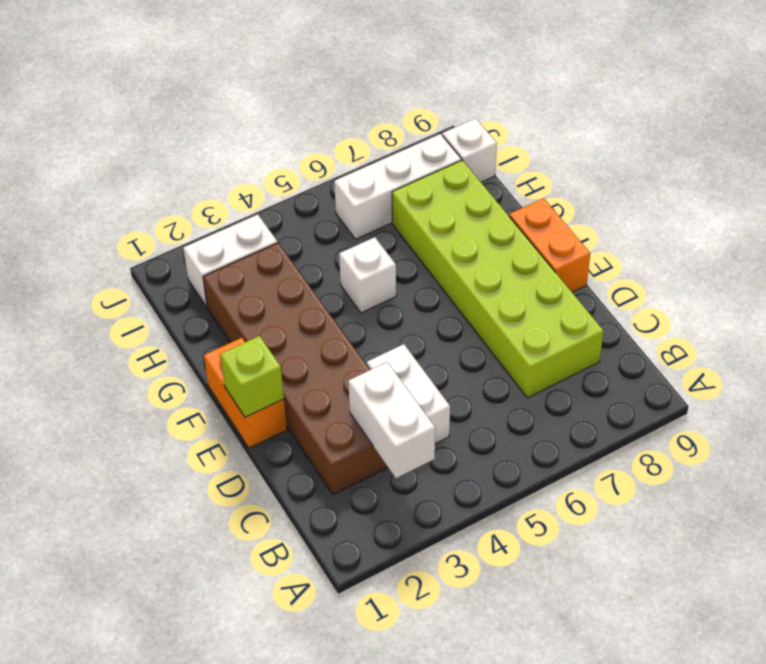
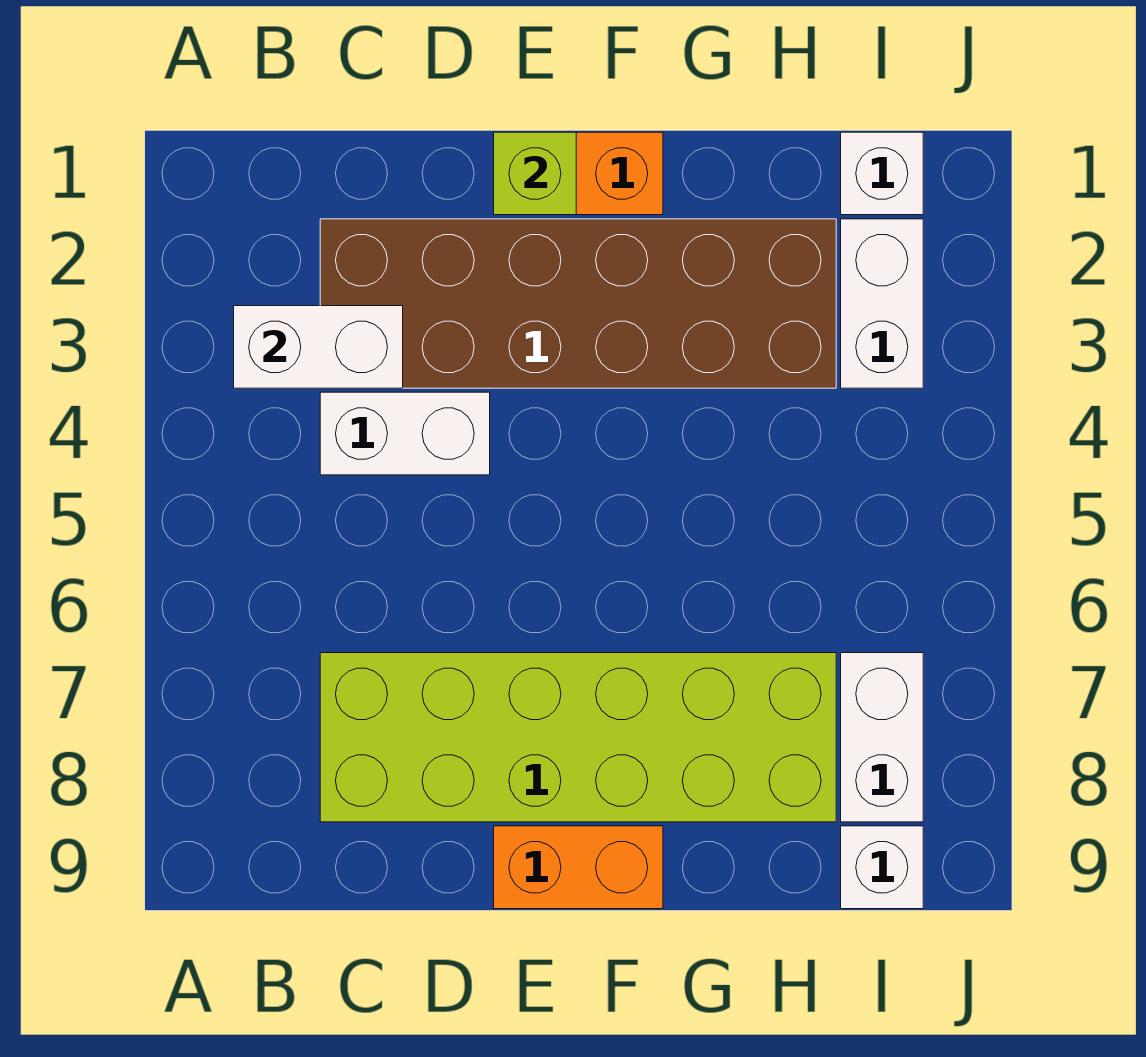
white brick G5 level 1 -> white brick I1 level 1
white brick I6:I8 level 1 -> white brick I7:I8 level 1

